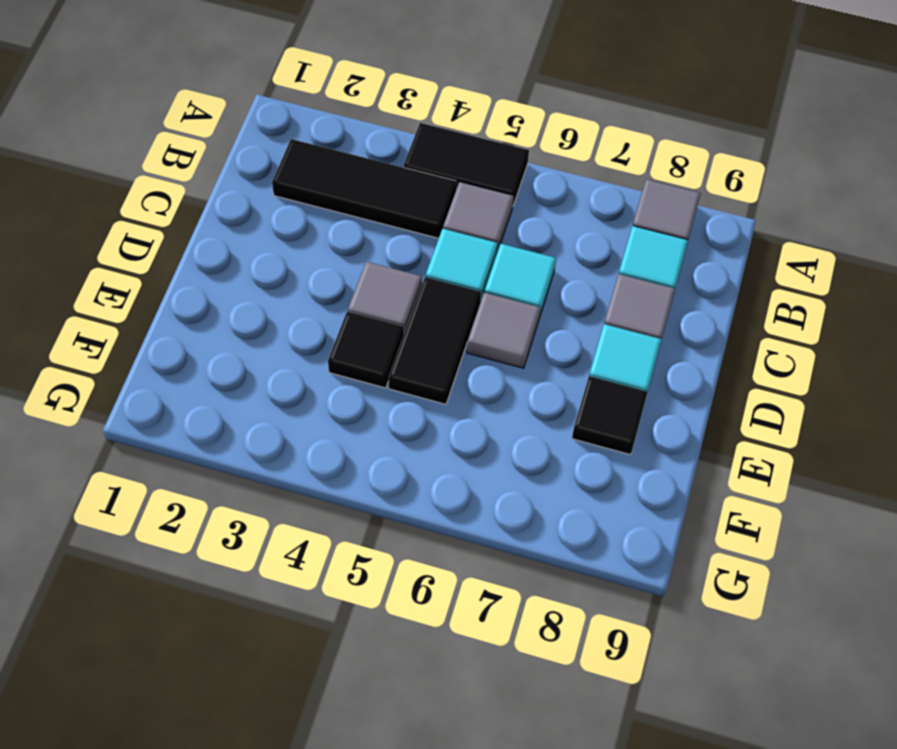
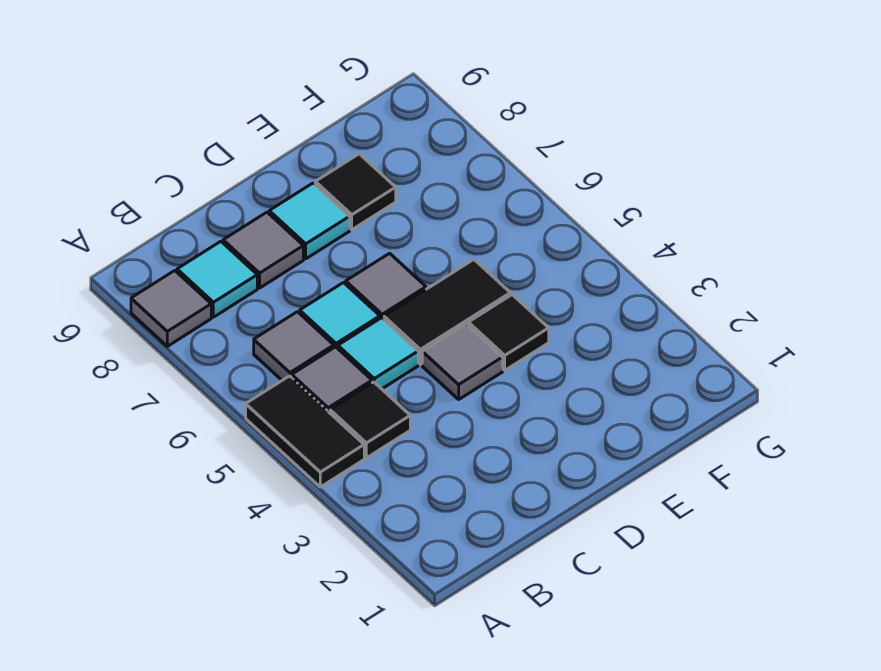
black tile B2:B4 level 1 -> black tile B4 level 1
none -> grey tile B6 level 1

